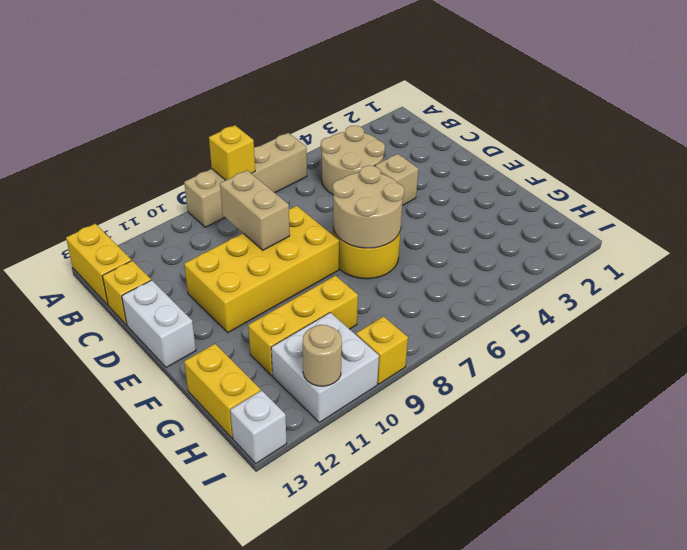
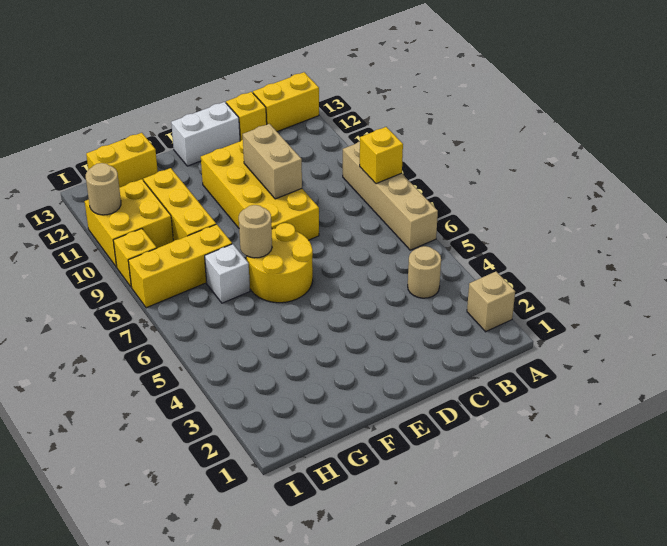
tan round brick B4:C5 level 1 -> tan round brick B4 level 1
tan brick C9:D9 level 2 -> tan brick D9:D10 level 2
tan brick D4 level 1 -> tan brick A2 level 1
tan round brick E6:F7 level 2 -> tan round brick F7 level 2
none -> yellow brick G8:I8 level 1
white brick H10:I11 level 1 -> yellow brick H10:I11 level 1
white brick I13 level 1 -> white brick G7 level 1

